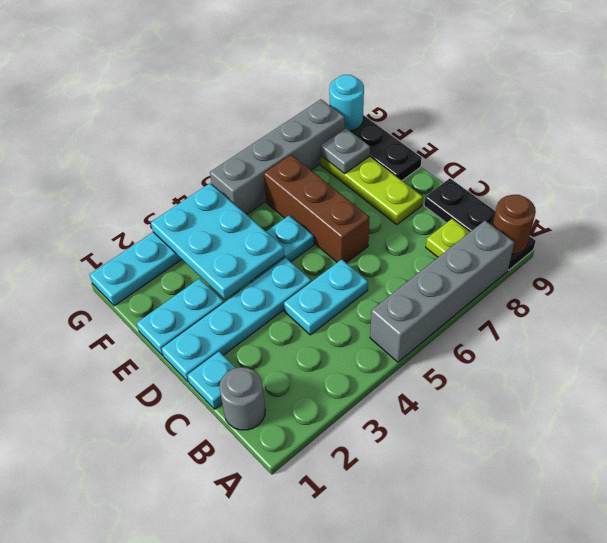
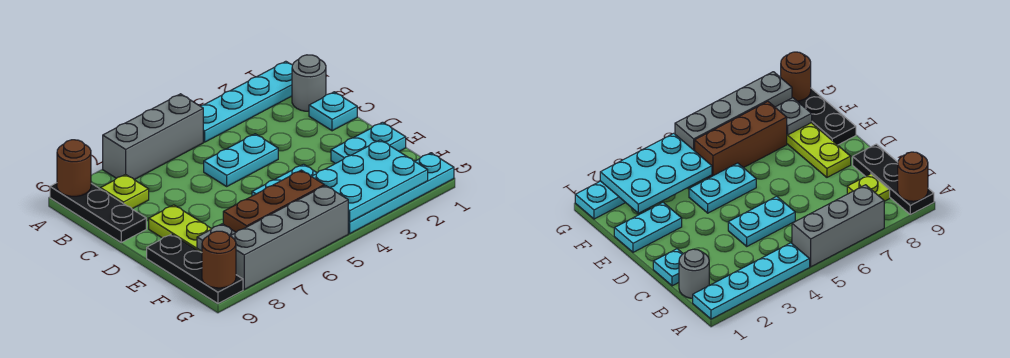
grey brick A5:A8 level 1 -> grey brick A5:A7 level 1
cyan plate D1:D4 level 1 -> cyan plate A1:A4 level 1
brown brick D6:F6 level 1 -> brown brick F5:F7 level 1
cyan plate E3:G4 level 2 -> cyan plate F2:G4 level 2
cyan round brick G9 level 2 -> brown round brick G9 level 2

